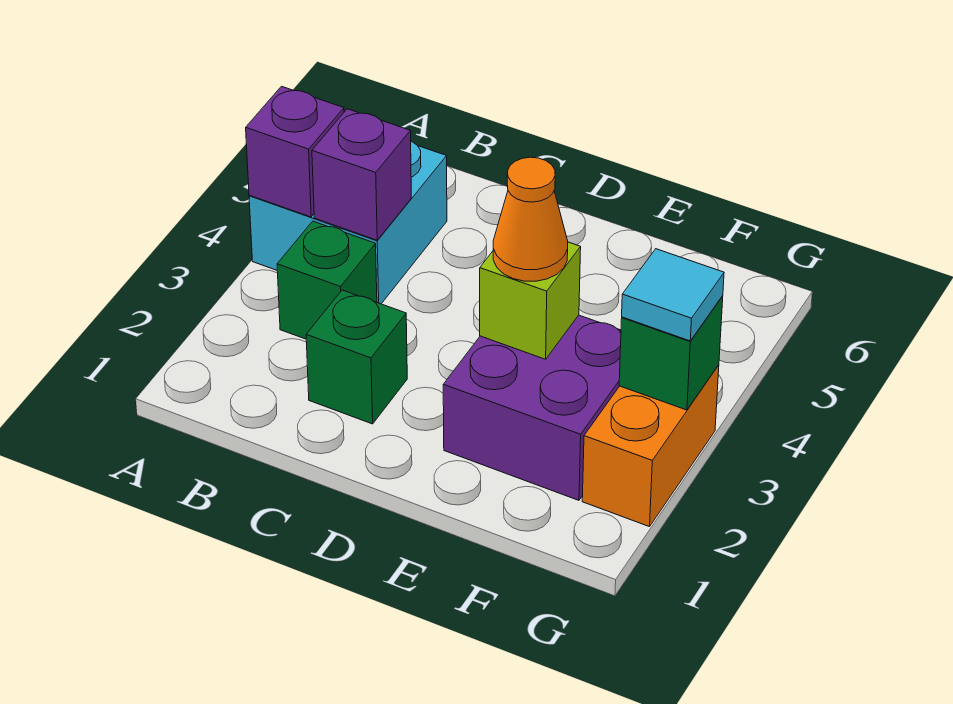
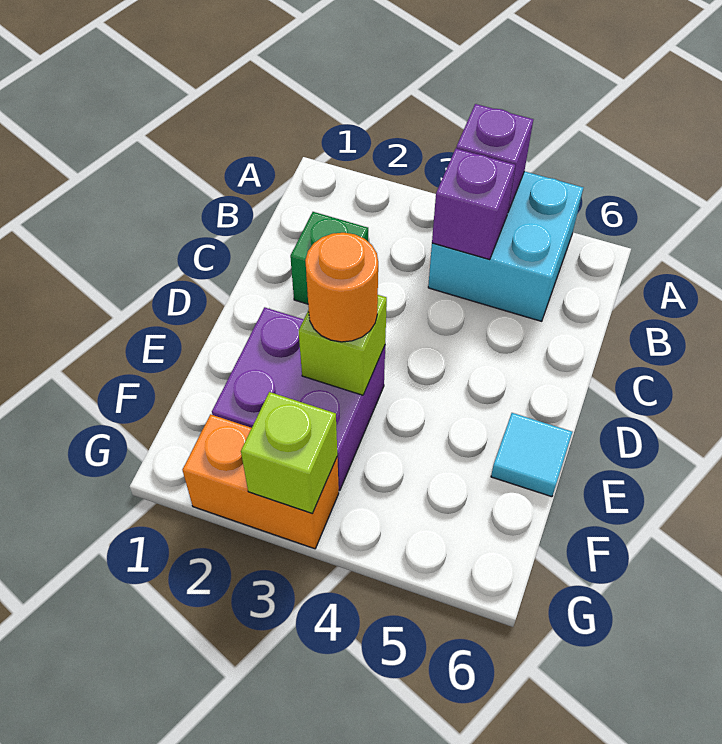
green brick B3 level 1 -> none
orange cone E3 level 3 -> orange round brick E3 level 3
green brick G3 level 2 -> lime brick G3 level 2
cyan tile G3 level 3 -> cyan tile E6 level 1

